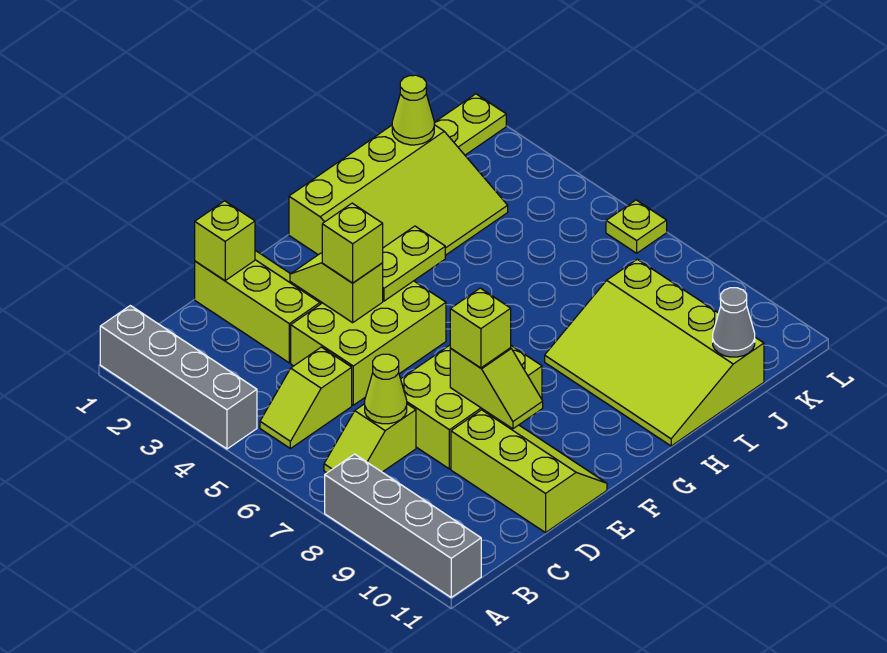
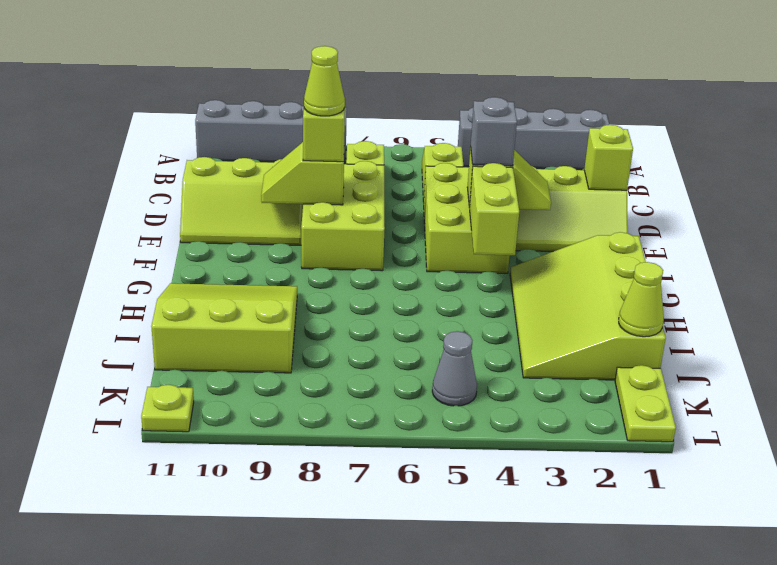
lime cone C7 level 2 -> lime cone E8 level 4
lime brick E4 level 3 -> grey brick E4 level 3
lime plate F4:G4 level 2 -> lime brick F4:G4 level 2
lime slope H8:J11 level 1 top J -> lime slope H9:J11 level 1 top J
grey cone J11 level 2 -> grey cone K5 level 1
lime plate L6 level 1 -> lime plate L11 level 1

